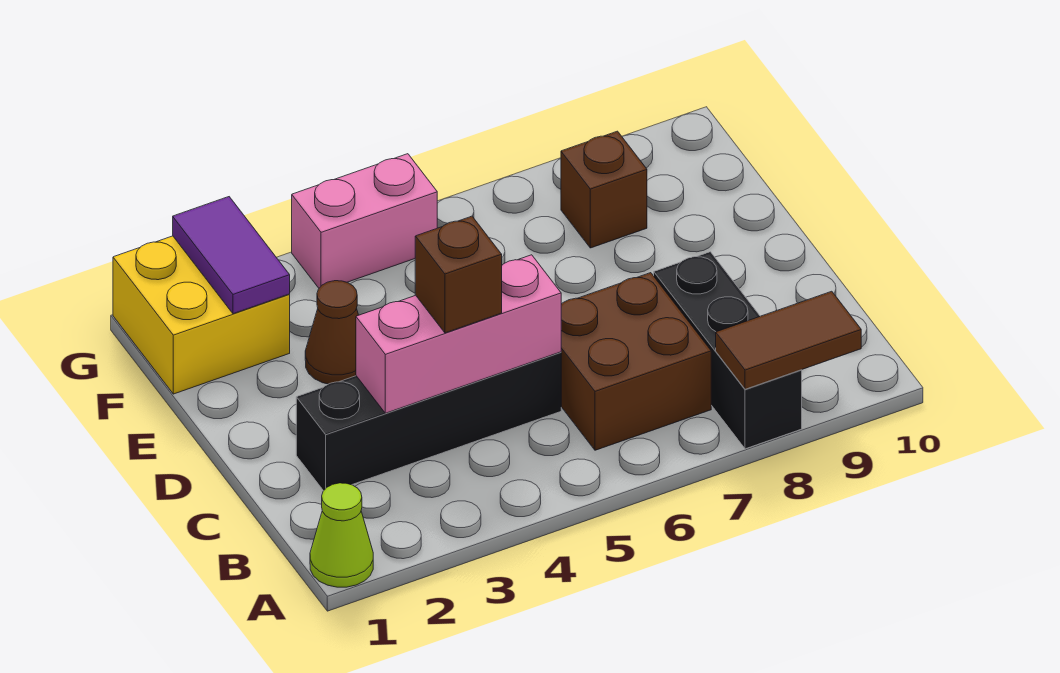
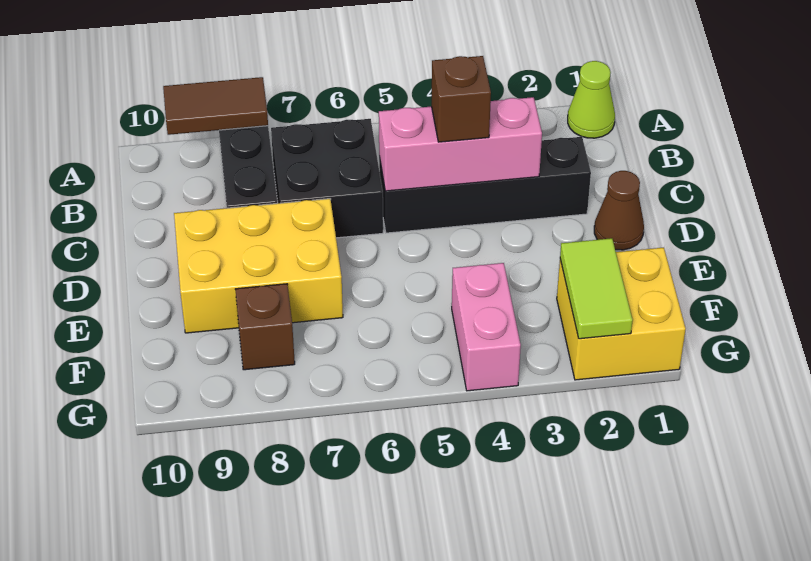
brown brick B6:C7 level 1 -> black brick B6:C7 level 1
none -> yellow brick D7:E9 level 1
brown cone E3 level 1 -> brown cone D1 level 1
purple tile F2:G2 level 2 -> lime tile F2:G2 level 2
pink brick G4:G5 level 1 -> pink brick F4:G4 level 1

